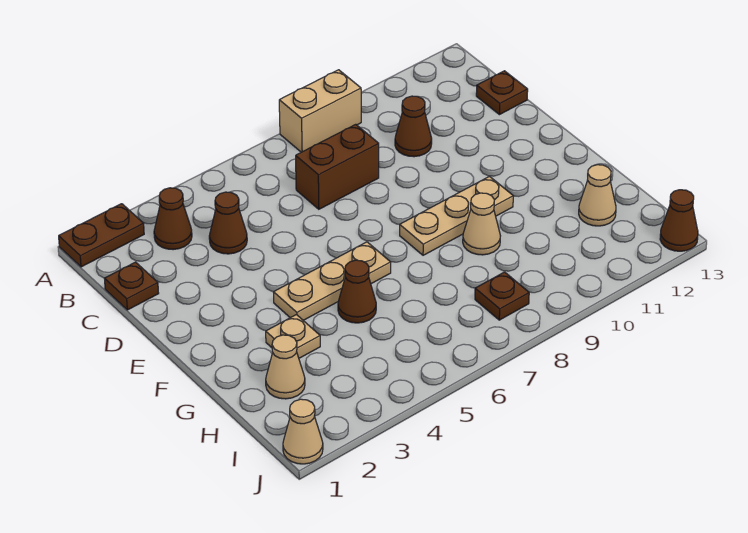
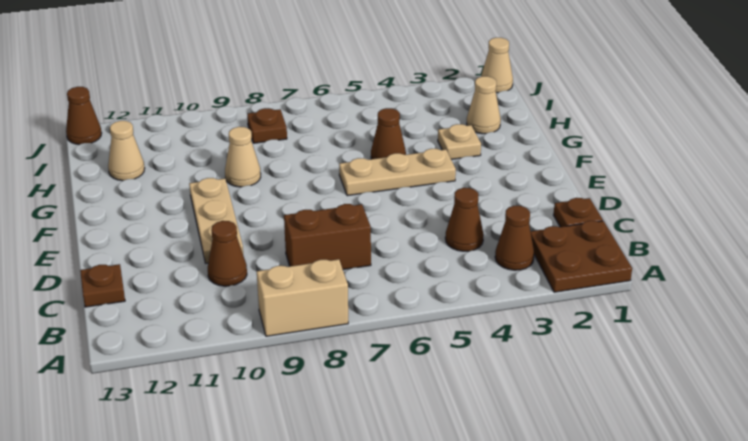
brown plate A1:A2 level 1 -> brown plate A1:B2 level 1
tan plate F8:F10 level 1 -> tan plate D10:F10 level 1

